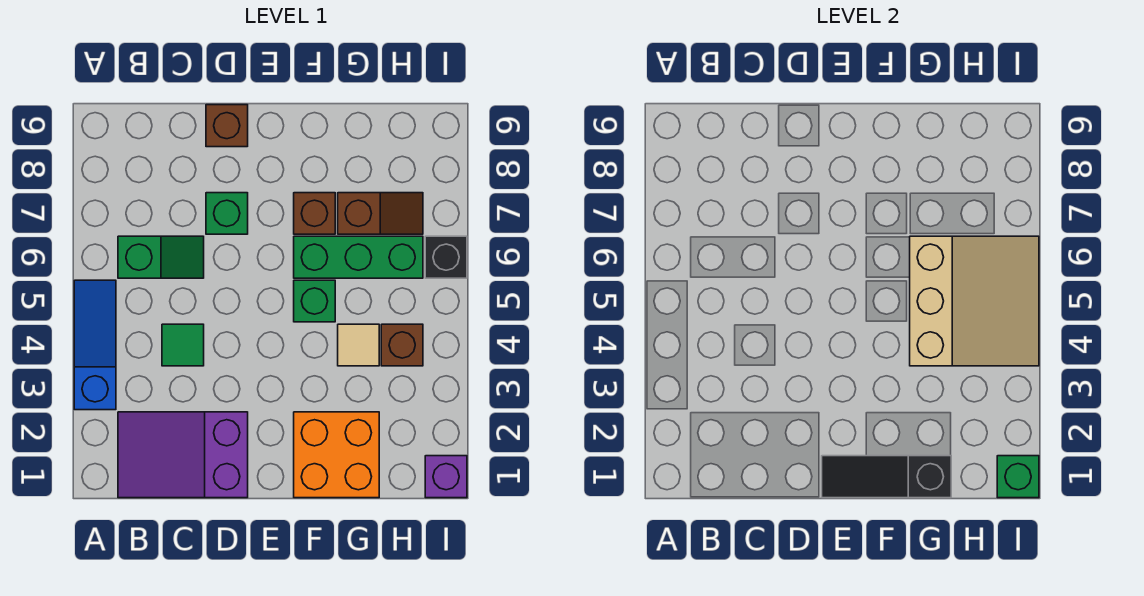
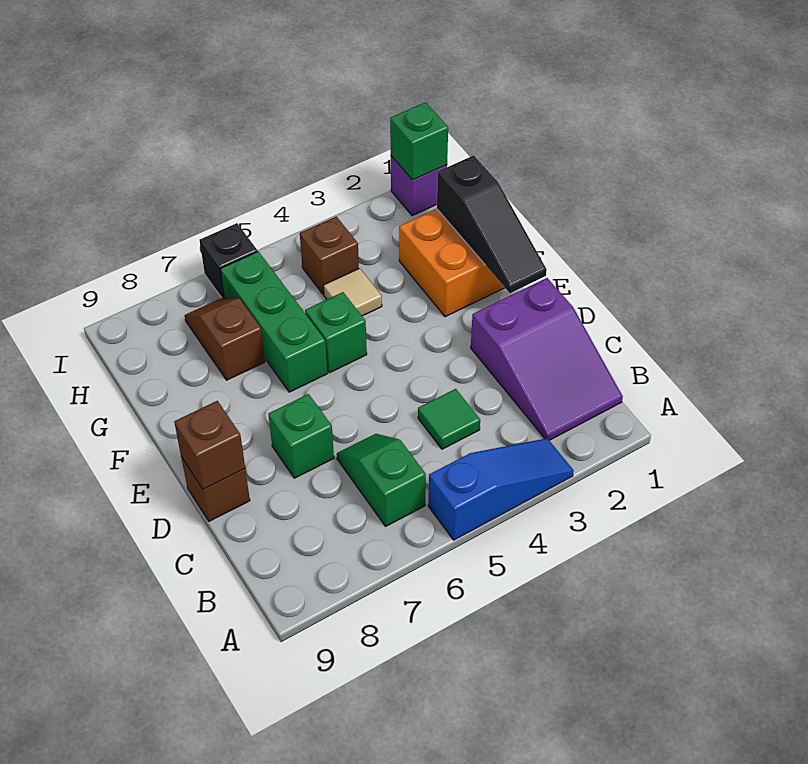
blue slope A3:A5 level 1 top 3 -> blue slope A3:A5 level 1 top 5
brown brick F7 level 1 -> brown brick D9 level 2
tan slope G4:I6 level 2 top G -> none

